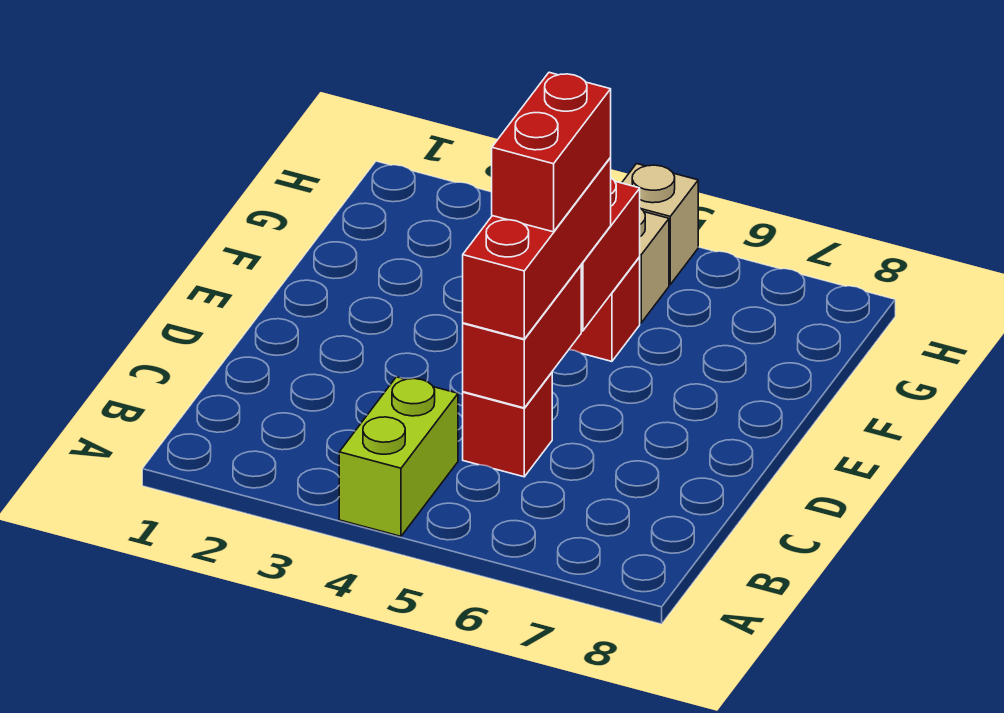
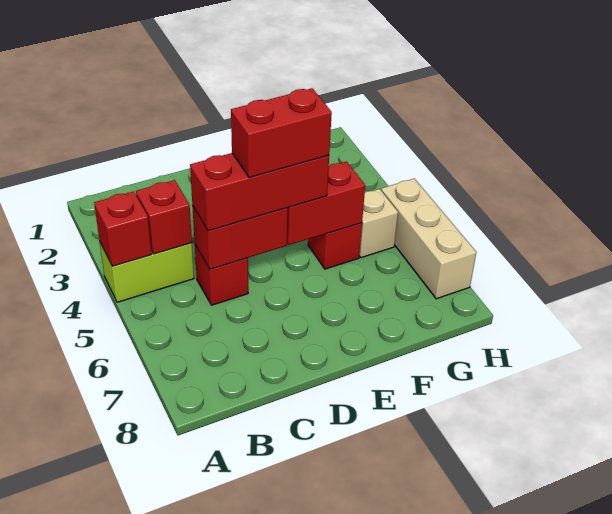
none -> red brick A4 level 2
none -> red brick B4 level 2
tan brick H5 level 1 -> tan brick H5:H7 level 1

